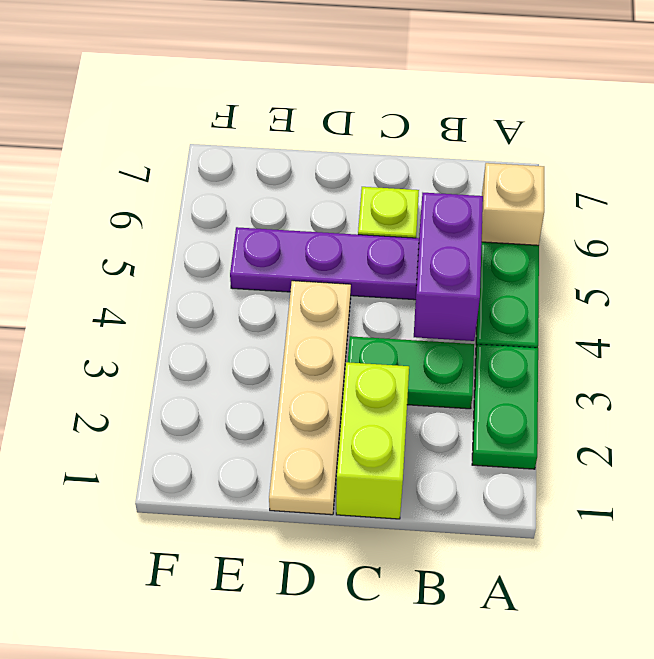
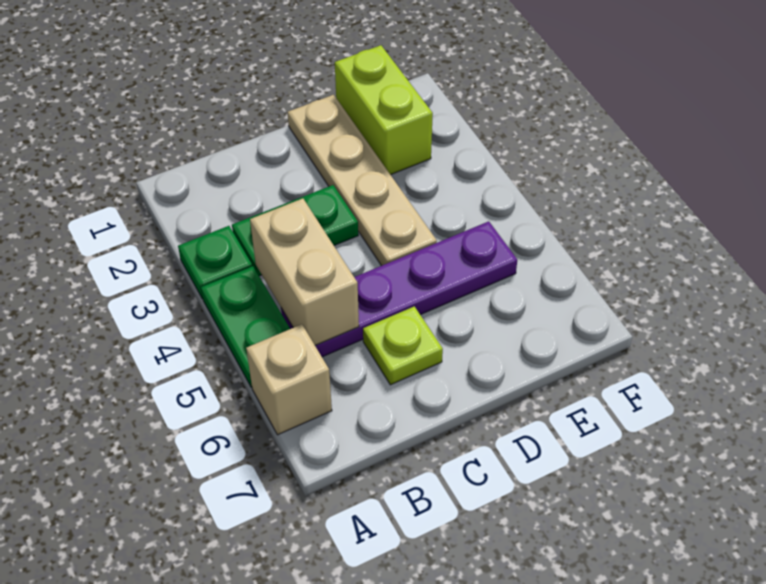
green plate A2:A3 level 1 -> green plate A3 level 1
purple brick B4:B5 level 2 -> tan brick B4:B5 level 2
lime brick C1:C2 level 1 -> lime brick E1:E2 level 1

